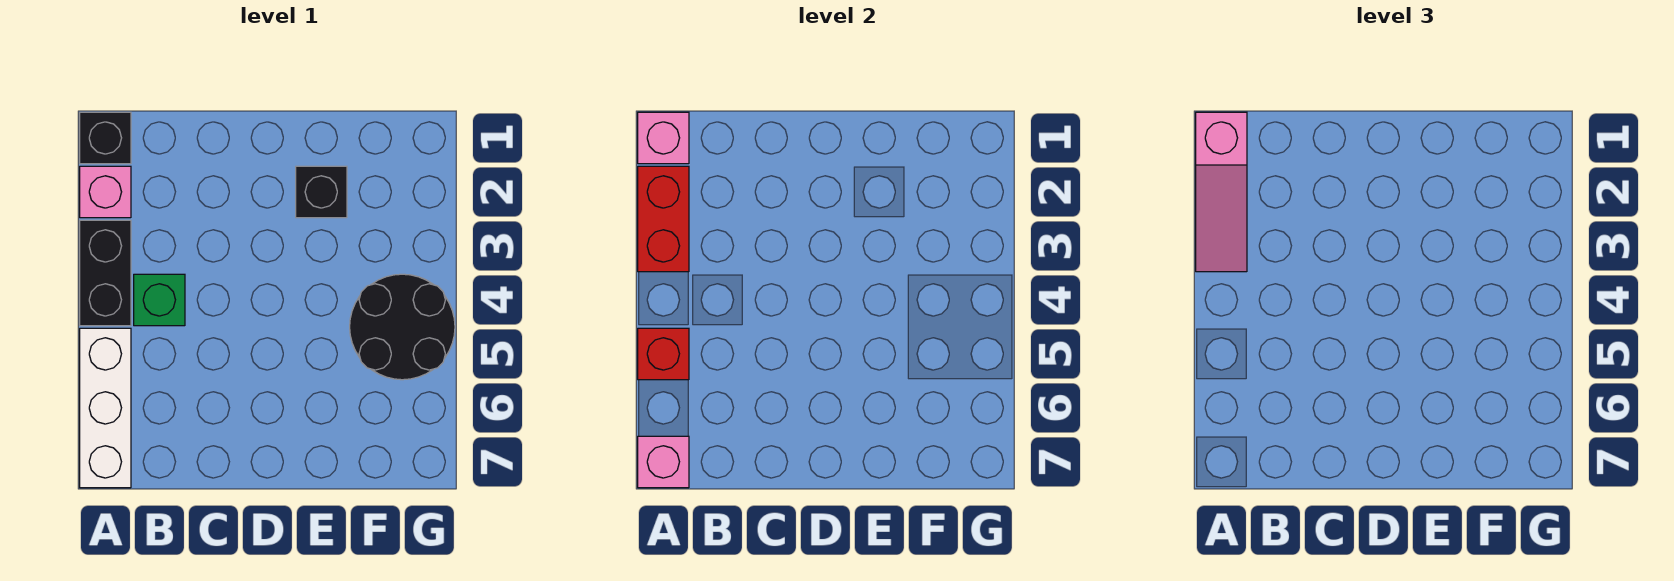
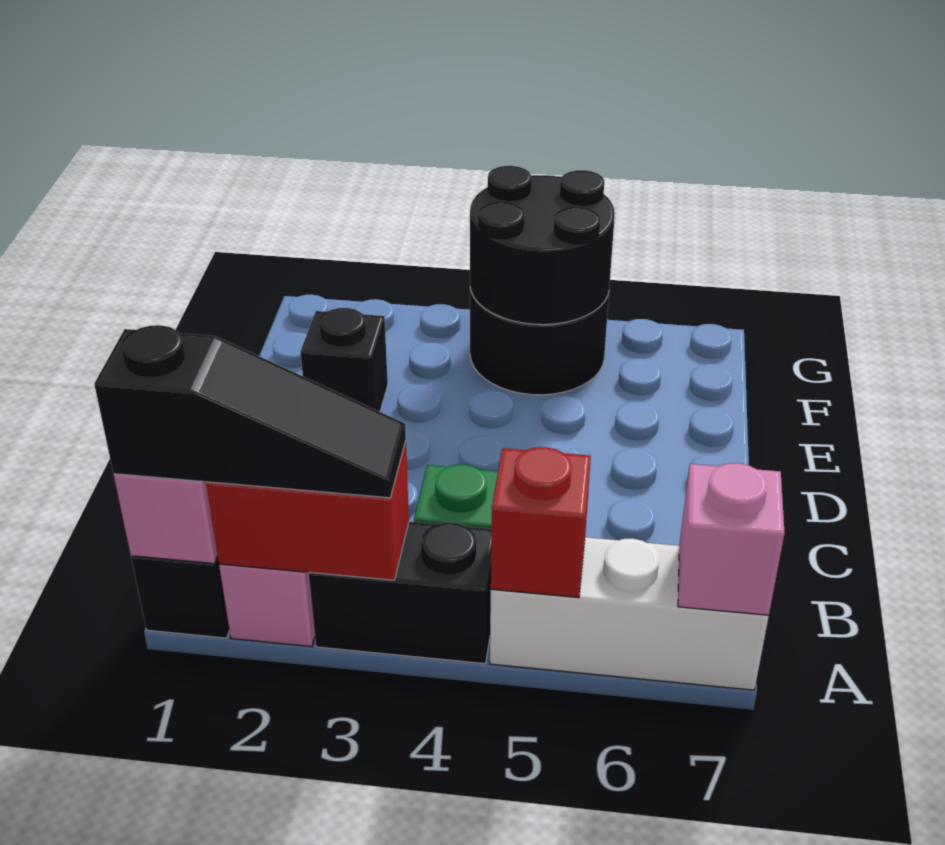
pink slope A1:A3 level 3 top 1 -> black slope A1:A3 level 3 top 1
none -> black round brick F4:G5 level 2

